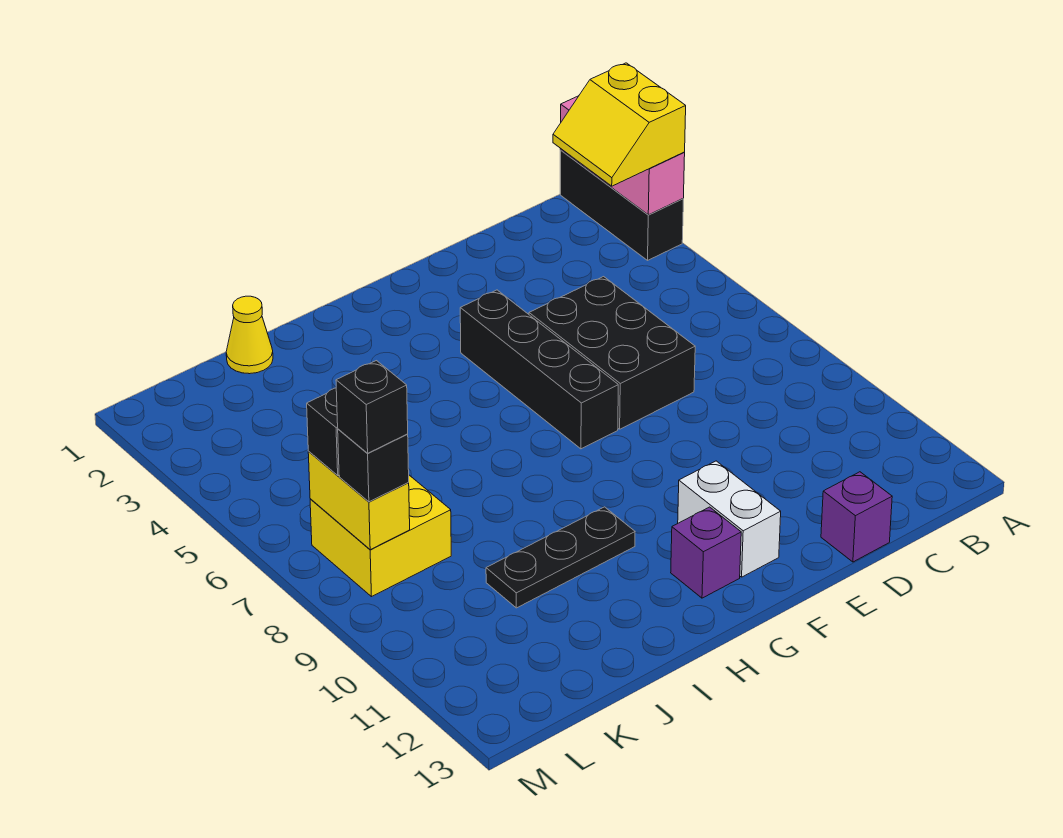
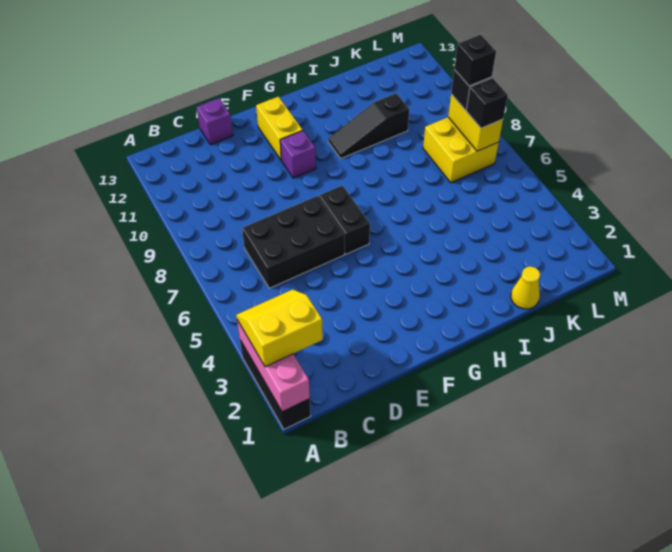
yellow slope A2:B3 level 3 top A -> yellow slope A2:B3 level 3 top 2
black brick D5:E7 level 1 -> black brick C6:E7 level 1
black brick F4:F7 level 1 -> black brick F6:F7 level 1
white brick F11:F12 level 1 -> yellow brick F11:F12 level 1
purple brick G12 level 1 -> purple brick F10 level 1
black plate H10:J10 level 1 -> black slope H10:J10 level 1 top J

